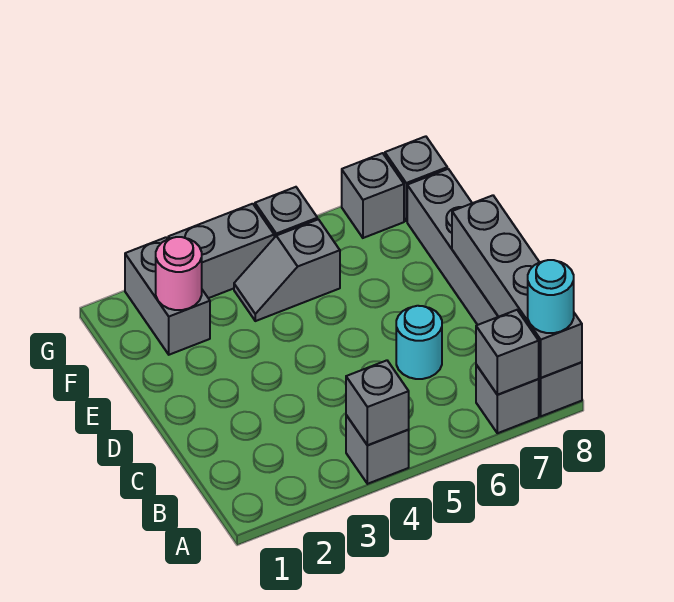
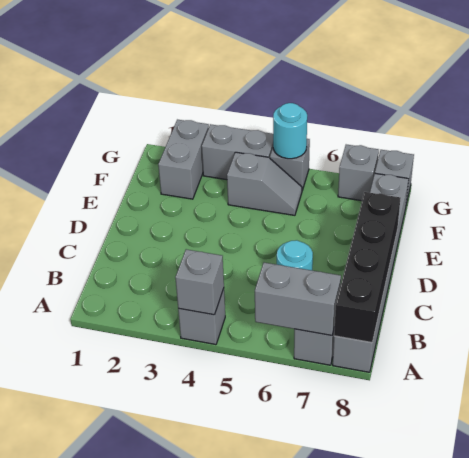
grey brick A7 level 2 -> grey brick A6:A7 level 2
grey brick A8:D8 level 2 -> black brick A8:D8 level 2
cyan round brick A8 level 3 -> cyan round brick G5 level 2
pink round brick F2 level 2 -> none
grey slope F4:F5 level 1 top 5 -> grey slope F4:F5 level 1 top 4

